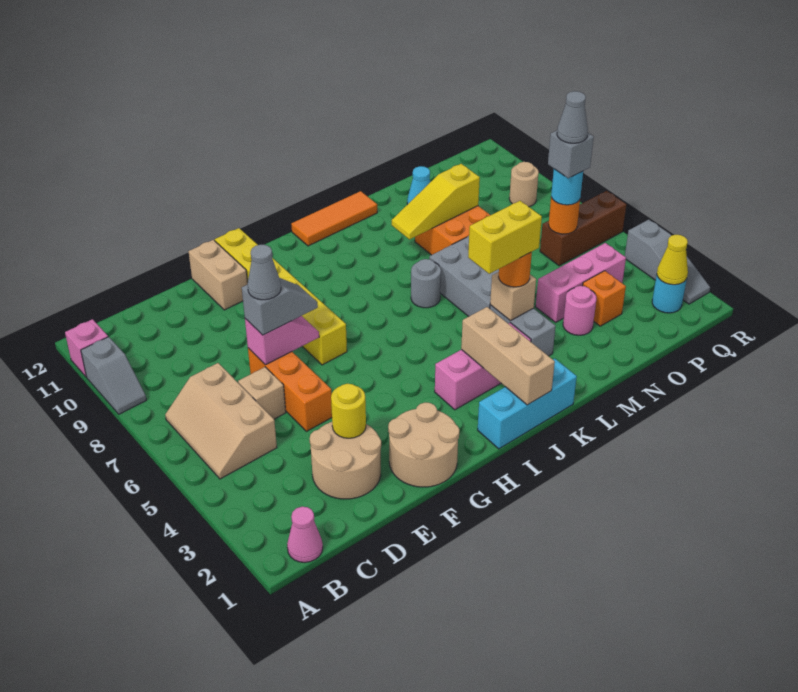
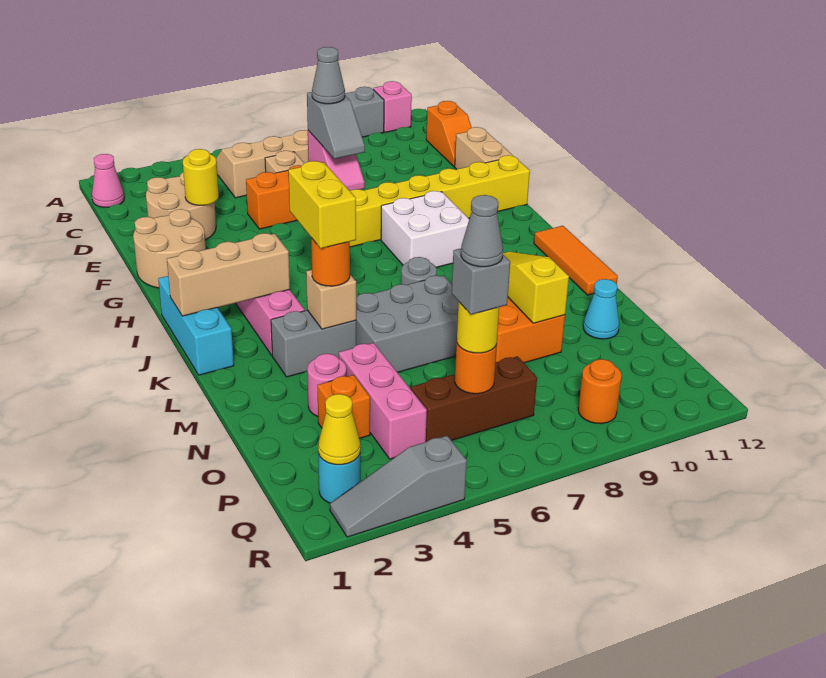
none -> orange slope C12:D12 level 1 top C
tan brick F11:F12 level 1 -> tan brick E12:F12 level 1
none -> white brick H8:I9 level 1
brown brick P6:R6 level 1 -> brown brick P5:P7 level 1
cyan round brick P6 level 3 -> yellow round brick P6 level 3
tan round brick Q9 level 1 -> orange round brick Q9 level 1

